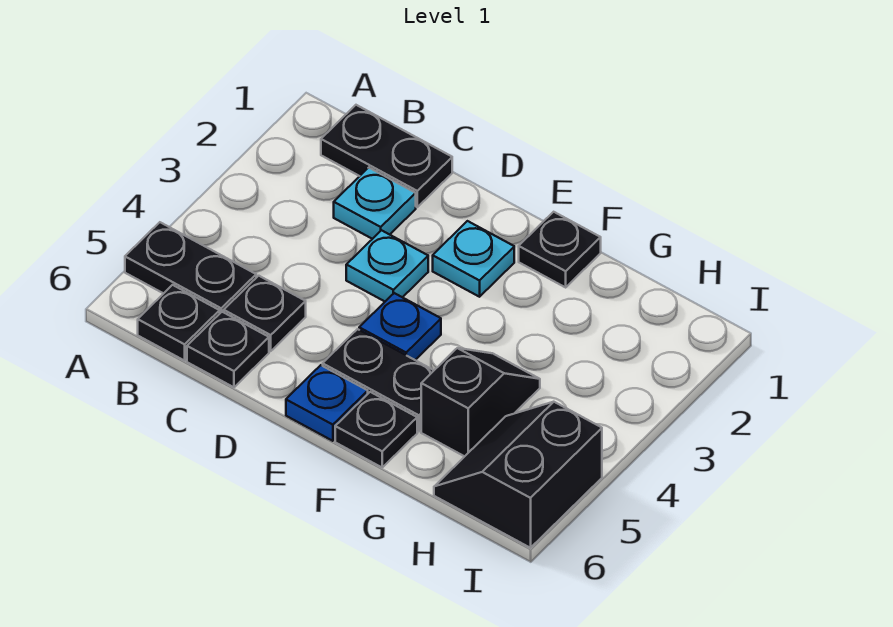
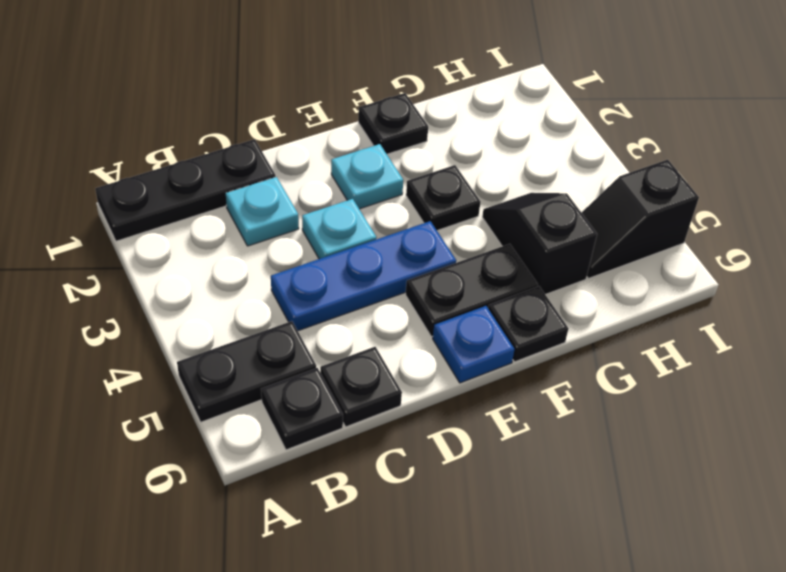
black plate B1:C1 level 1 -> black plate A1:C1 level 1
black plate C5 level 1 -> black plate F3 level 1
blue plate E4 level 1 -> blue plate C4:E4 level 1
black slope H5:I6 level 1 top I -> black slope H5:I5 level 1 top I

